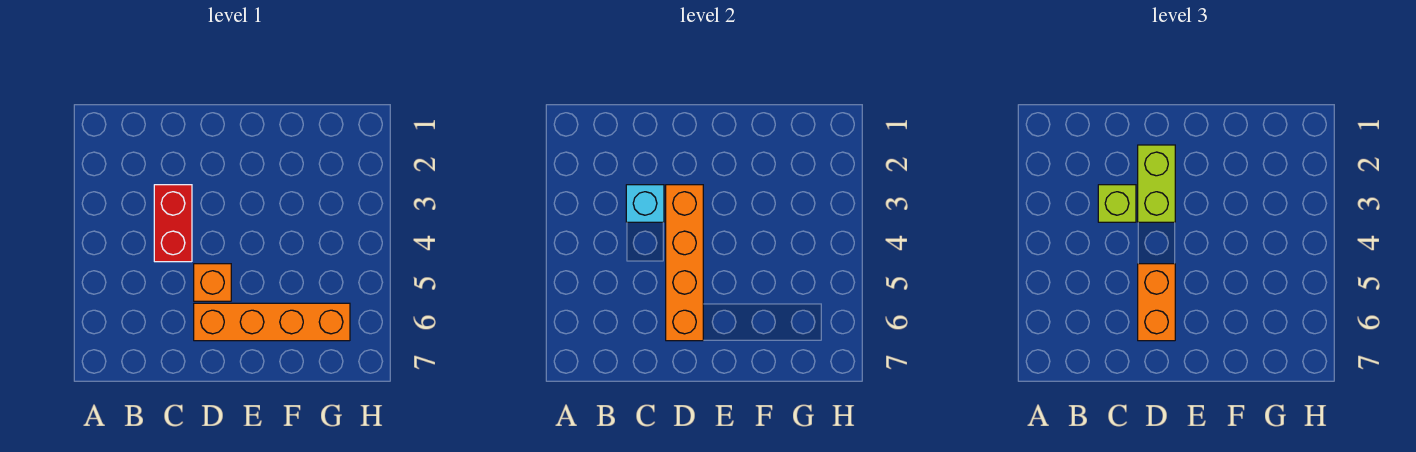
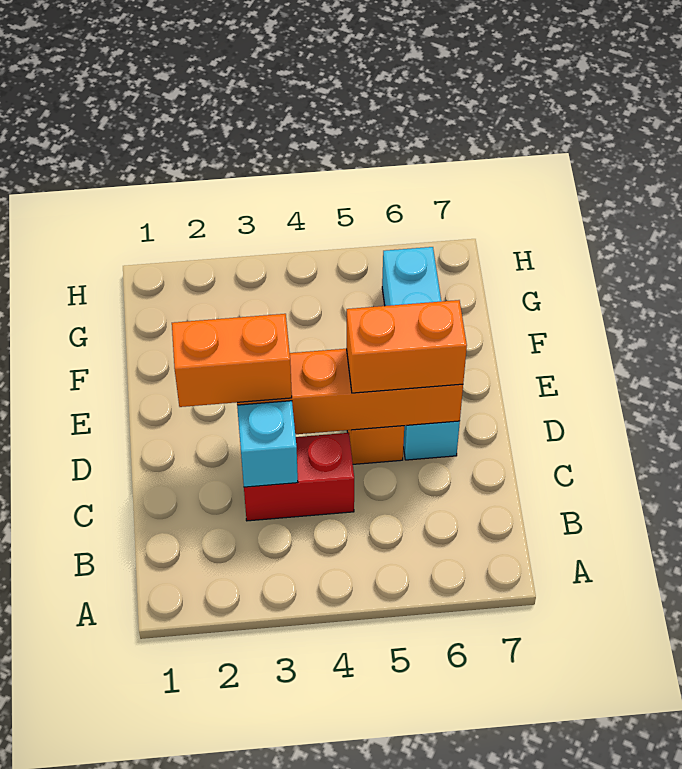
lime brick C3 level 3 -> none
lime brick D2:D3 level 3 -> orange brick D2:D3 level 3
orange brick D6:G6 level 1 -> cyan brick D6:G6 level 1

